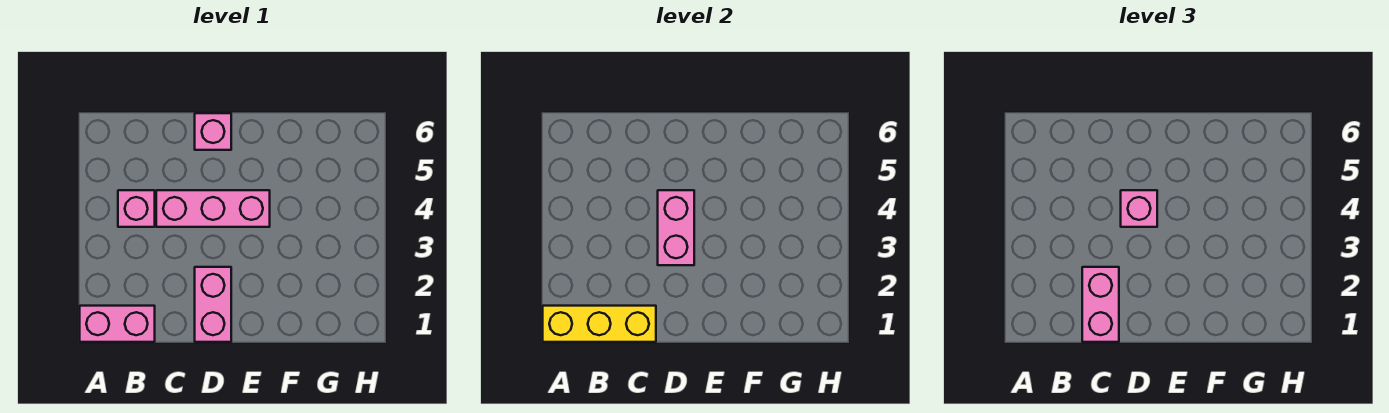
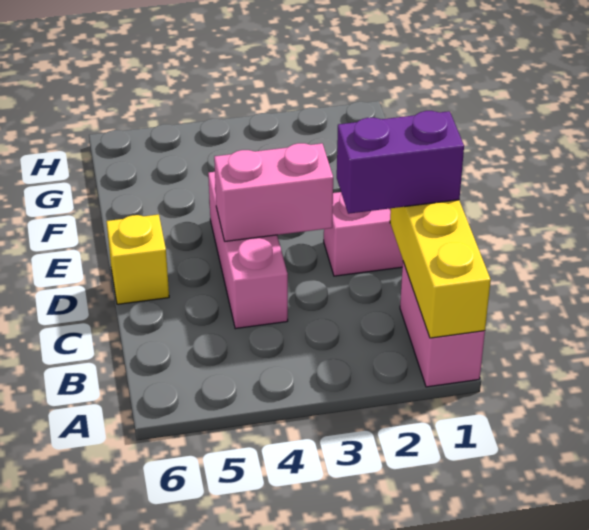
pink brick B4 level 1 -> none
pink brick C1:C2 level 3 -> purple brick C1:C2 level 3
pink brick D4 level 3 -> none
pink brick D6 level 1 -> yellow brick D6 level 1

